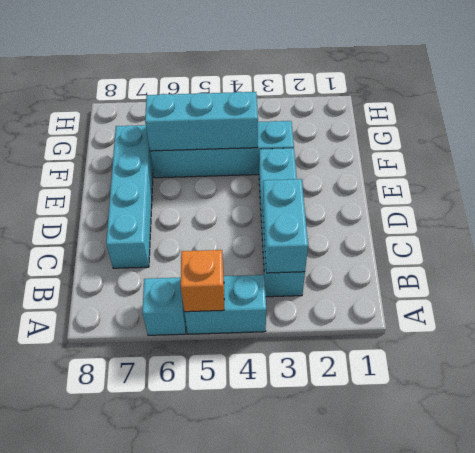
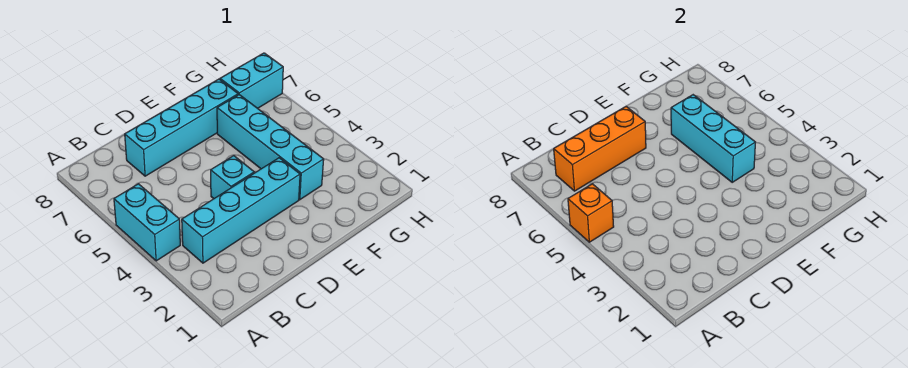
cyan brick A6 level 1 -> cyan brick D4 level 1
cyan brick B3:C3 level 2 -> cyan brick G7:H7 level 1
none -> orange brick B7:D7 level 2

